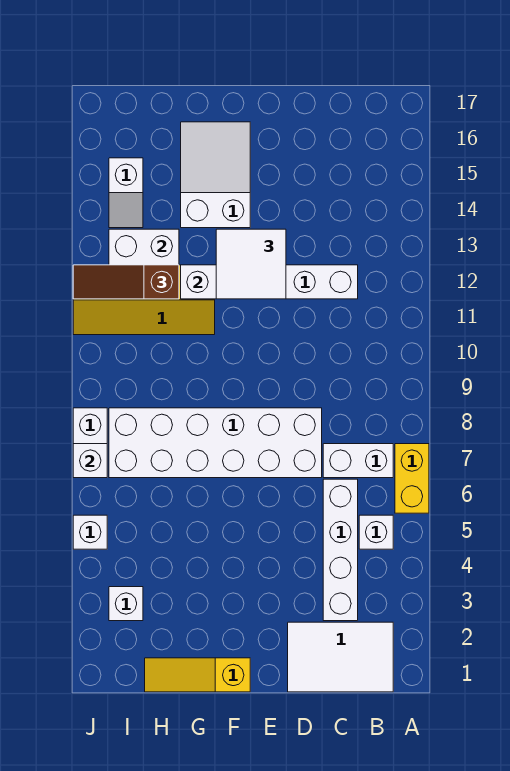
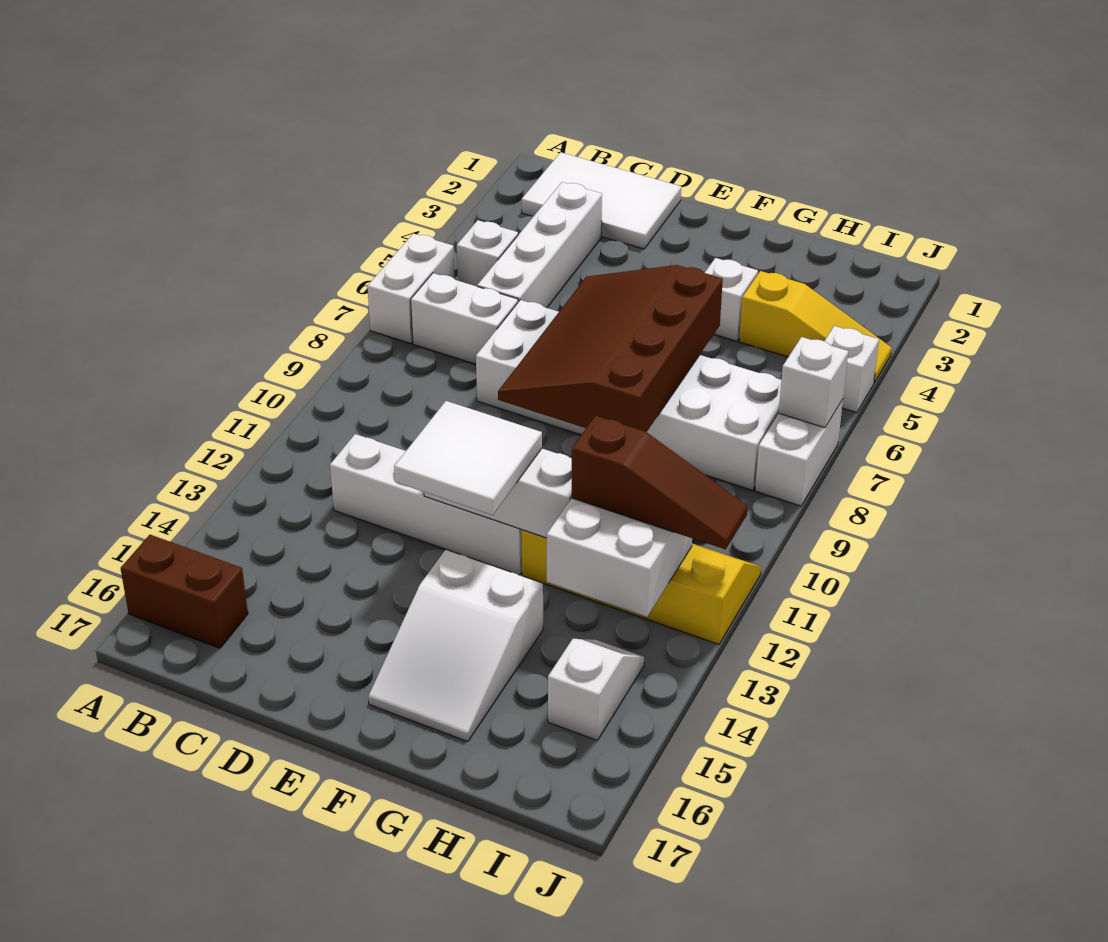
yellow brick A6:A7 level 1 -> white brick A6:A7 level 1
none -> brown brick A16:B16 level 1
none -> brown slope E6:G9 level 2 top G
yellow slope F1:H1 level 1 top F -> yellow slope H4:J4 level 1 top H
white brick I3 level 1 -> white brick G4 level 1

